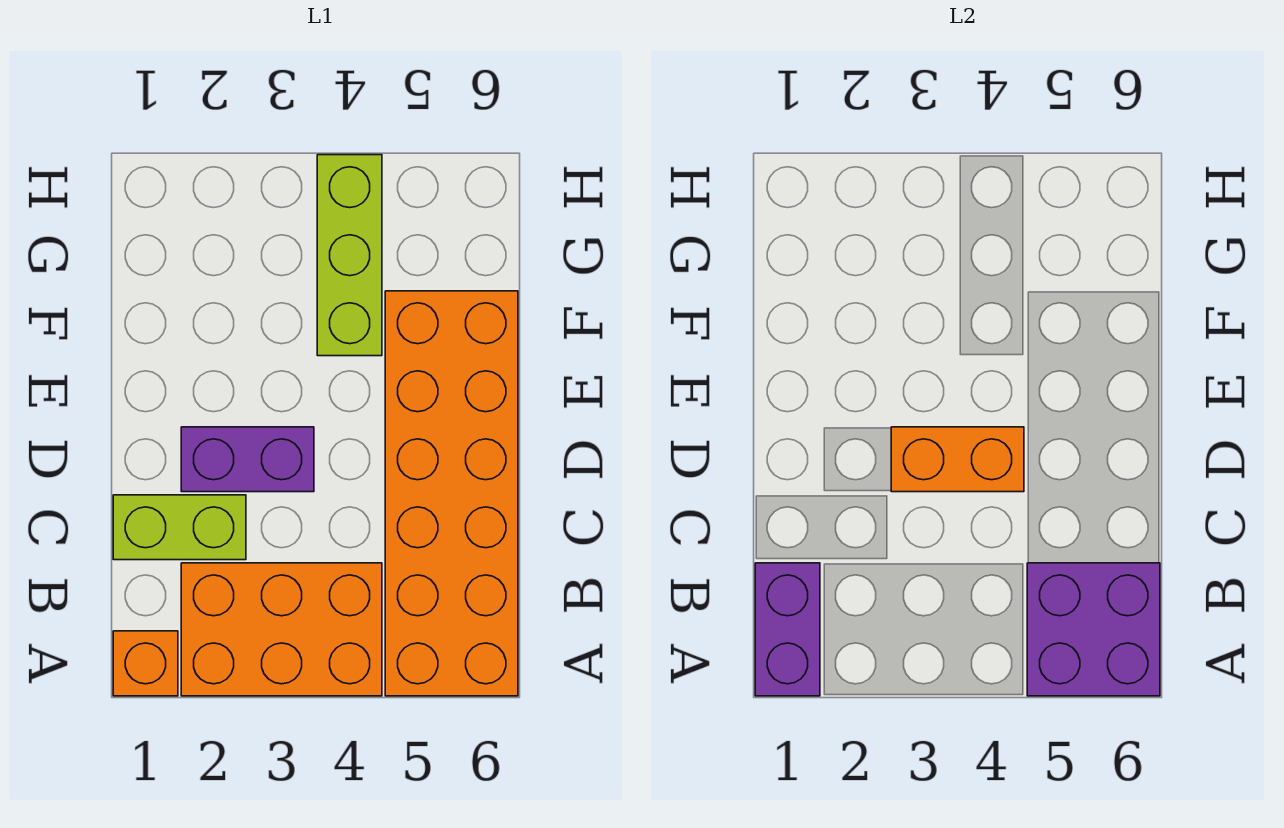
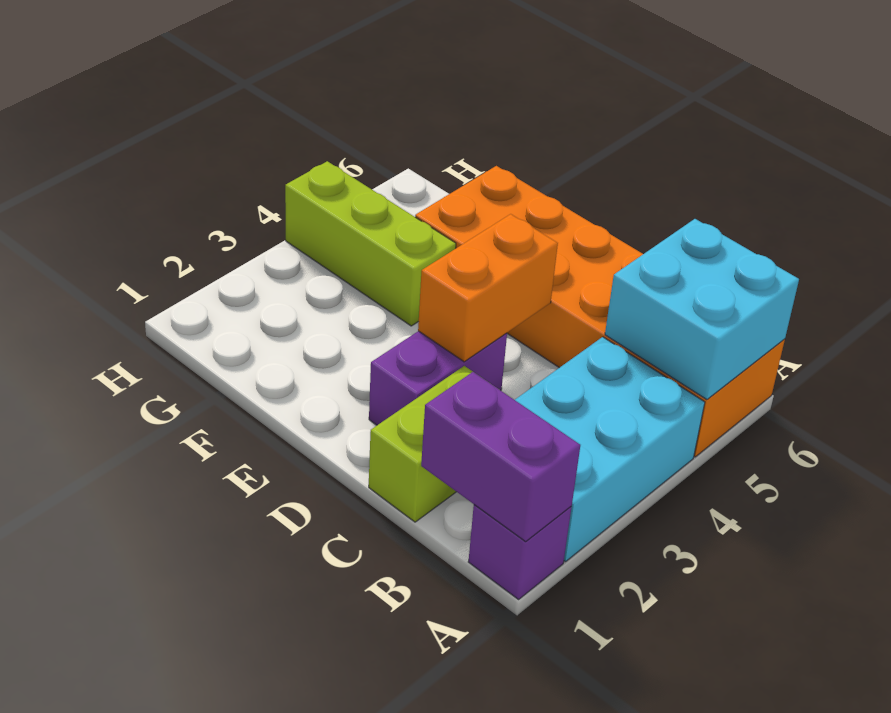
orange brick A1 level 1 -> purple brick A1 level 1
orange brick A2:B4 level 1 -> cyan brick A2:B4 level 1
purple brick A5:B6 level 2 -> cyan brick A5:B6 level 2

